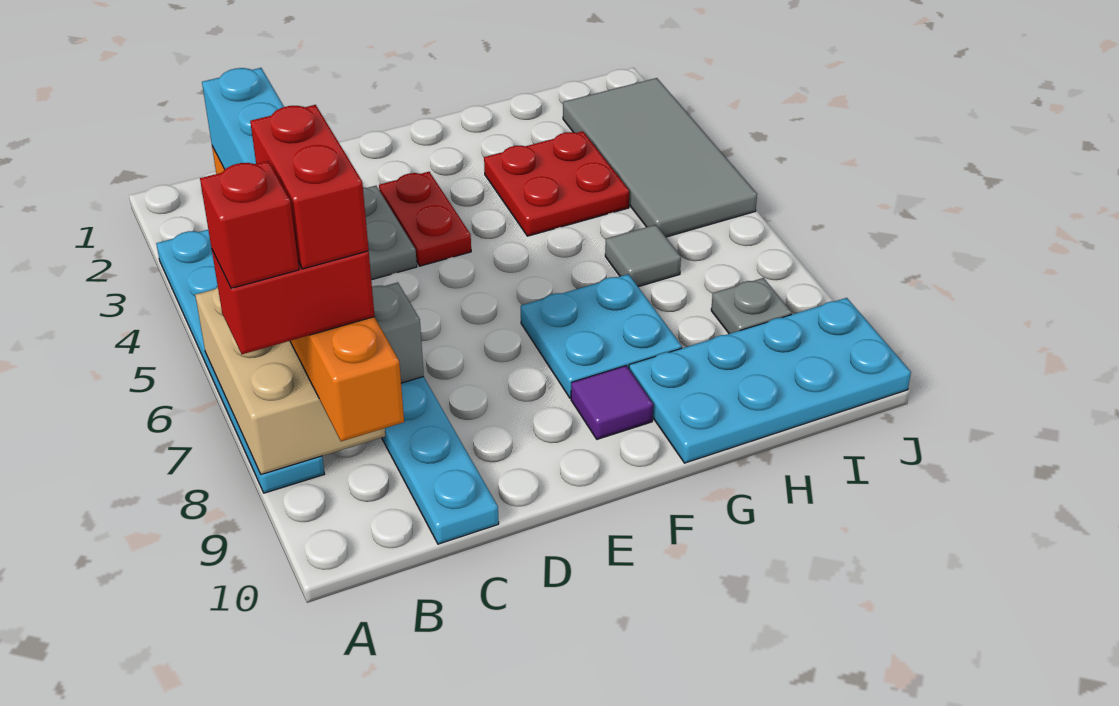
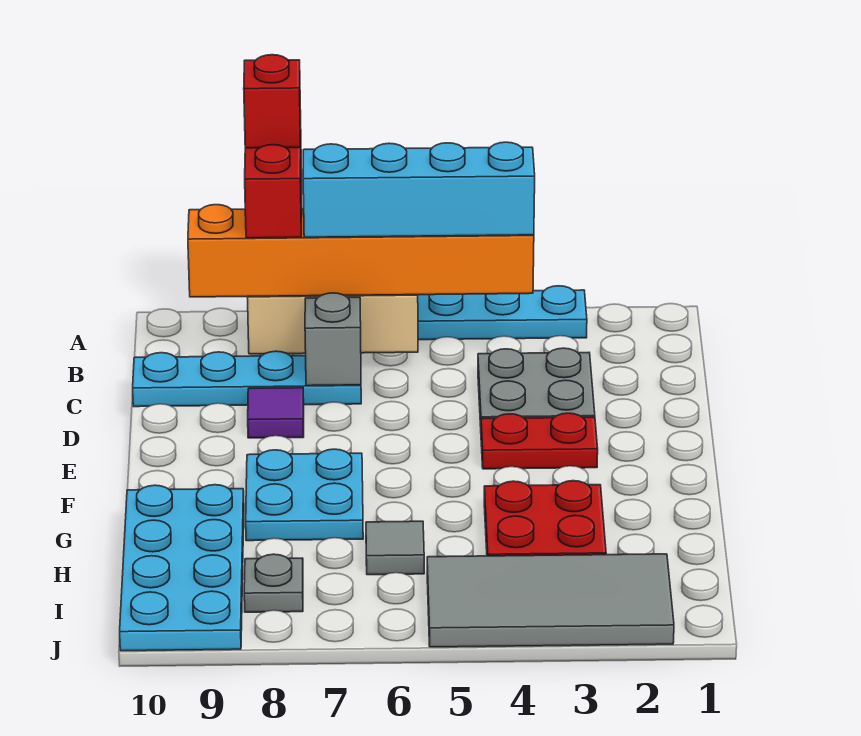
red brick B7:B8 level 5 -> none
purple tile F9 level 1 -> purple tile D8 level 1

